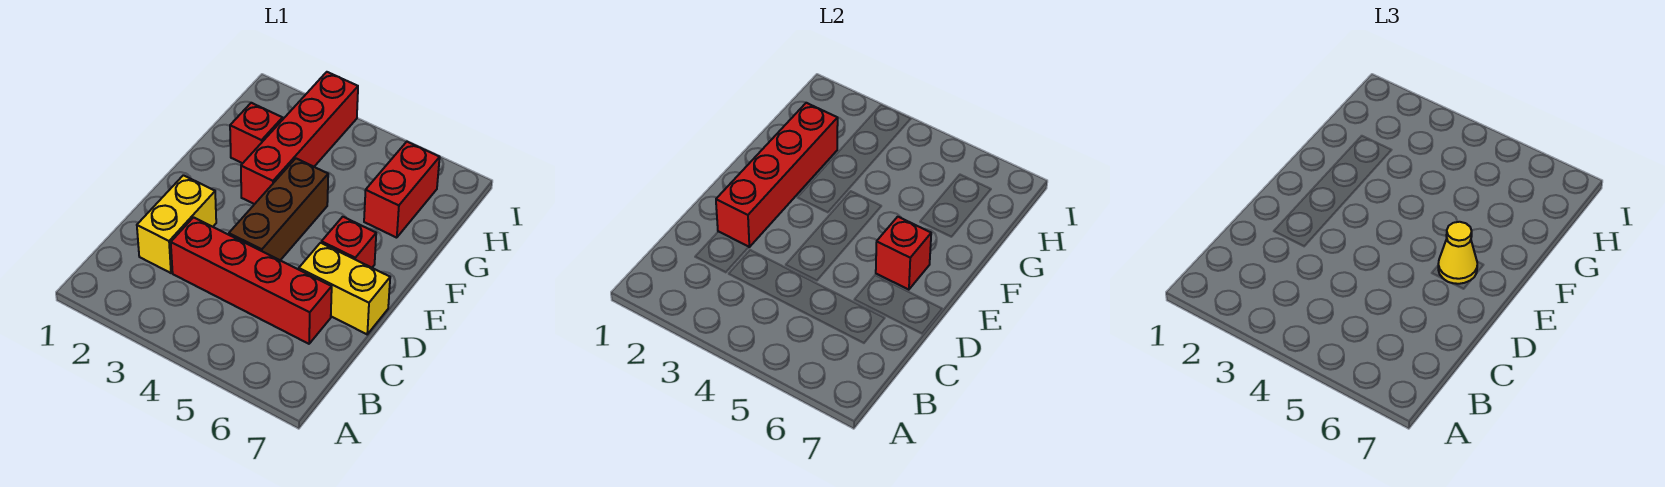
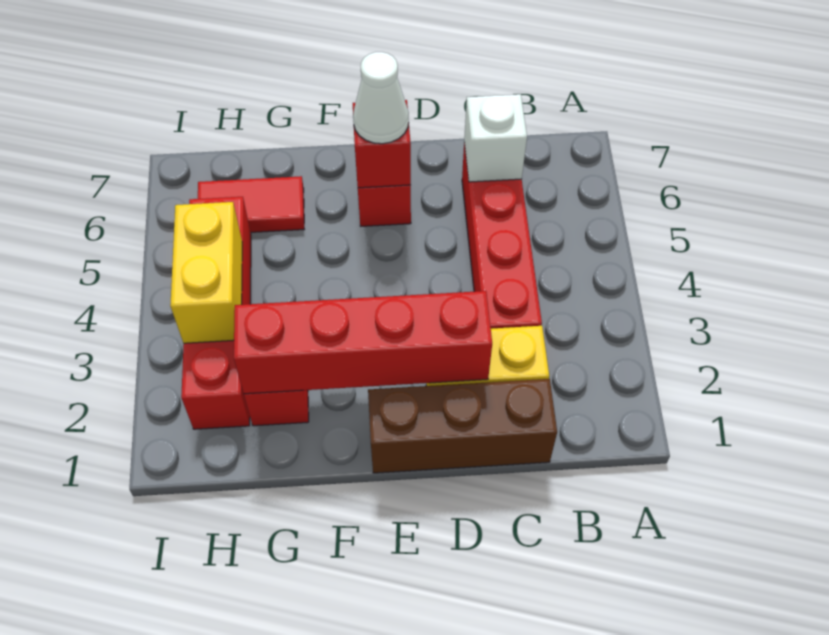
none -> white brick C6 level 2
brown brick D4:F4 level 1 -> brown brick C1:E1 level 1
yellow brick D6:D7 level 1 -> yellow brick H3:H4 level 2
yellow cone E6 level 3 -> white cone E6 level 3
red brick F3:I3 level 1 -> red brick H2:H5 level 1
red brick G6:H6 level 1 -> red tile G6:H6 level 1

